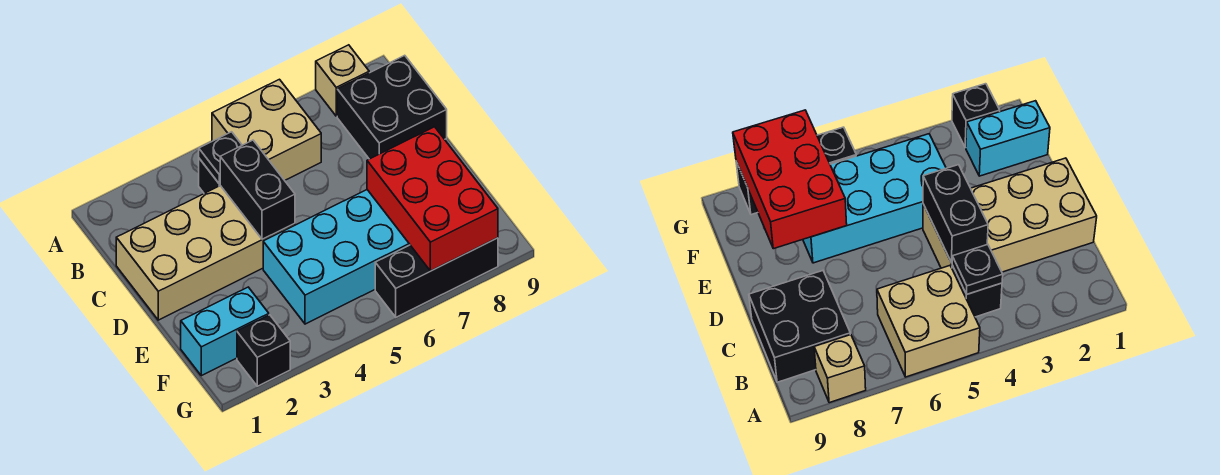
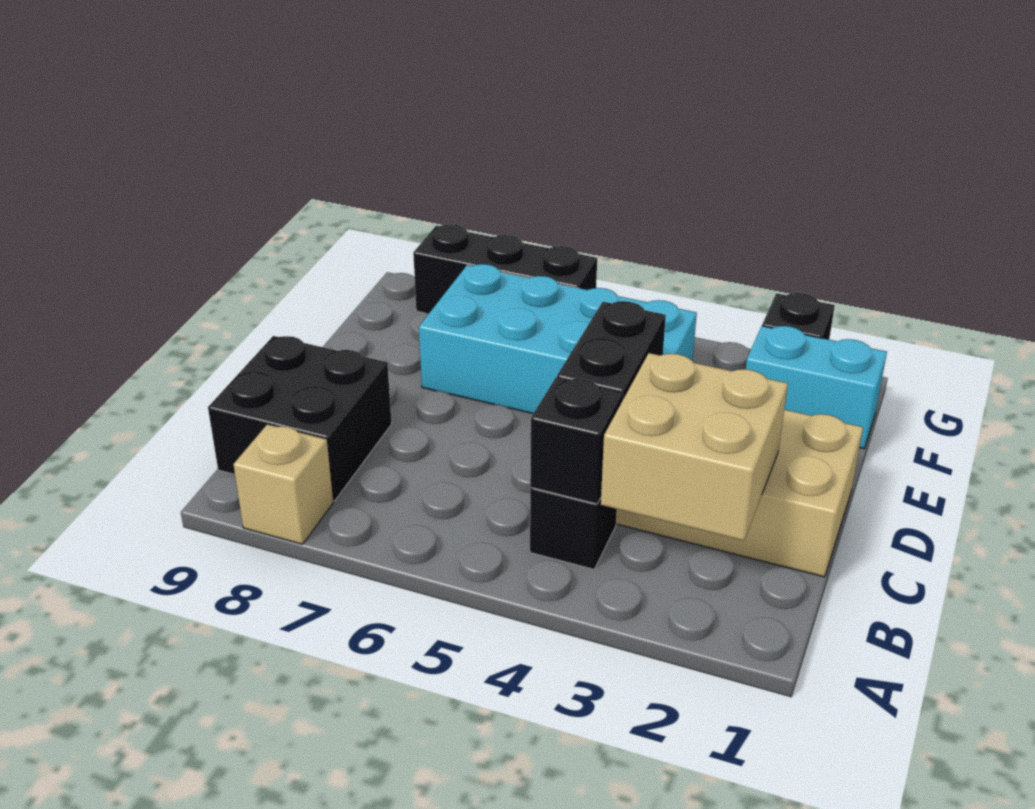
tan brick A5:B6 level 1 -> tan brick B2:C3 level 2
black plate B4 level 2 -> black brick B4 level 2
red brick E7:G8 level 2 -> none

